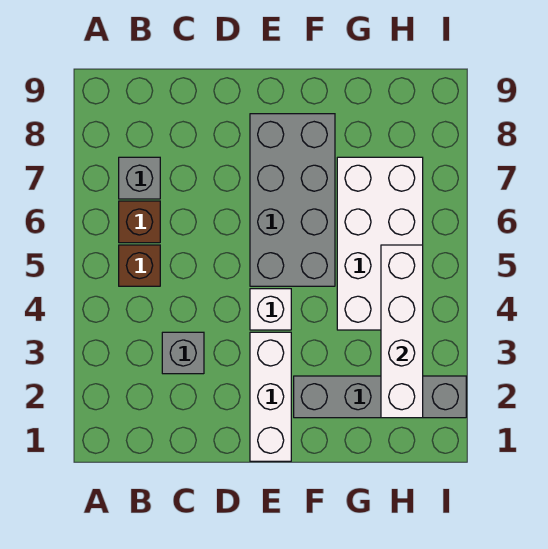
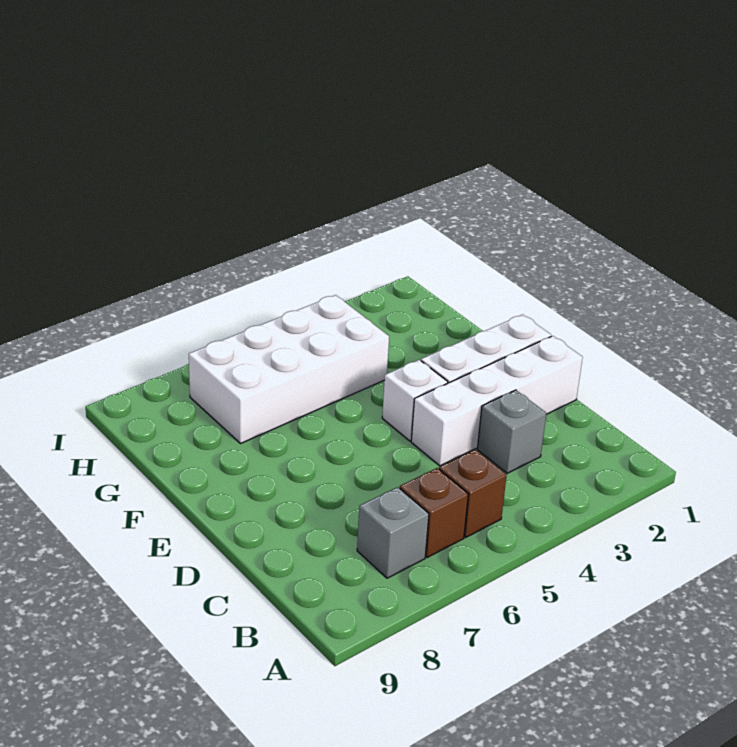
grey brick E5:F8 level 1 -> none
grey brick F2:I2 level 1 -> none
white brick H2:H5 level 2 -> white brick D1:D4 level 1

